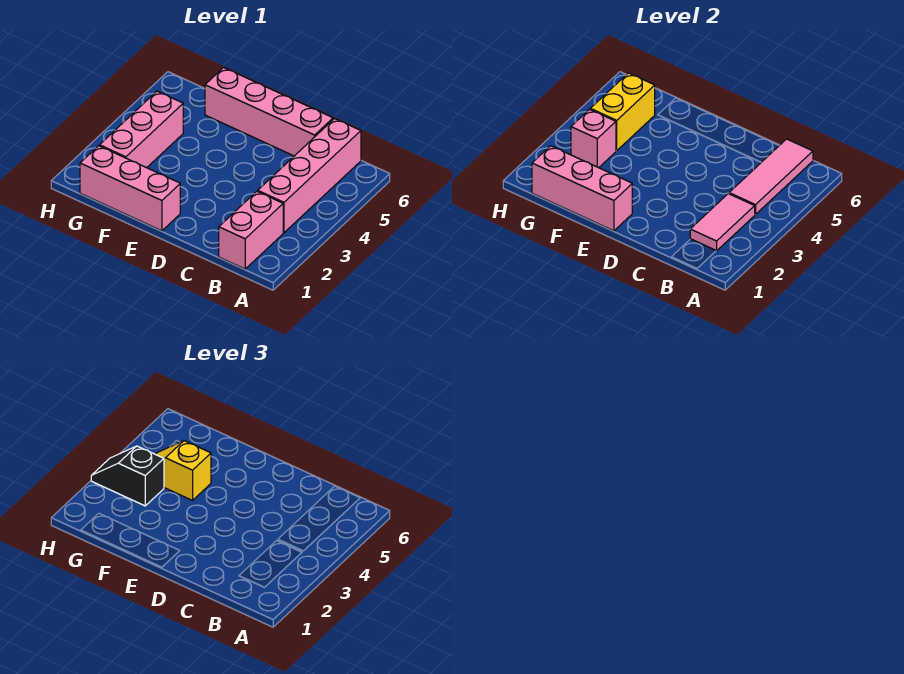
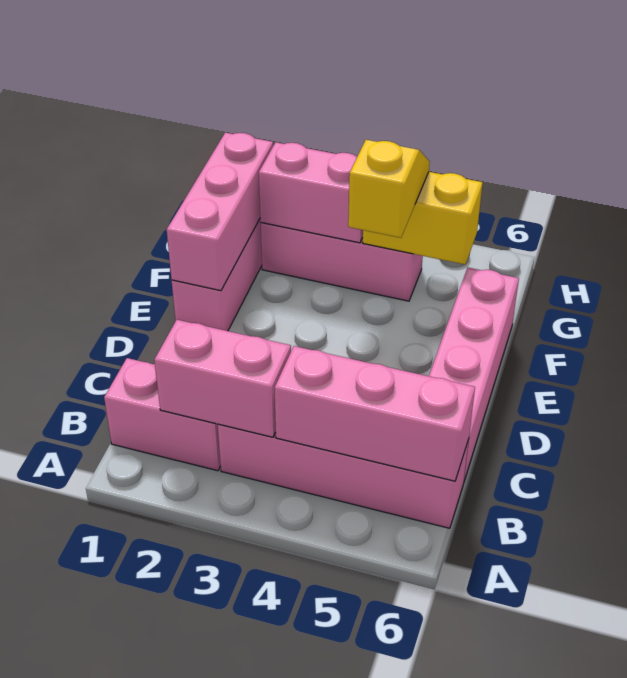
pink tile B2:B3 level 2 -> pink brick B2:B3 level 2
pink tile B4:B6 level 2 -> pink brick B4:B6 level 2
pink brick G3 level 2 -> pink brick G2:G3 level 2
black slope G3:H3 level 3 top G -> none

